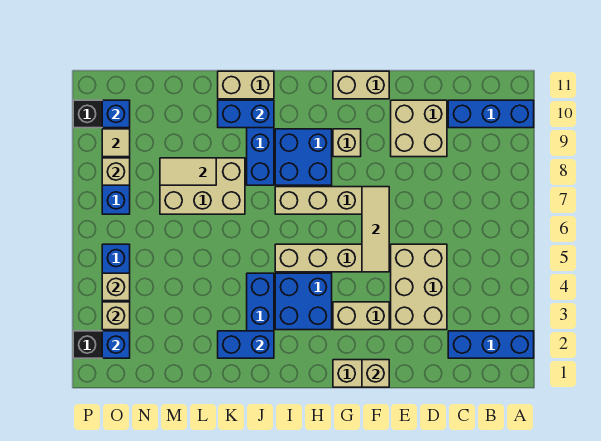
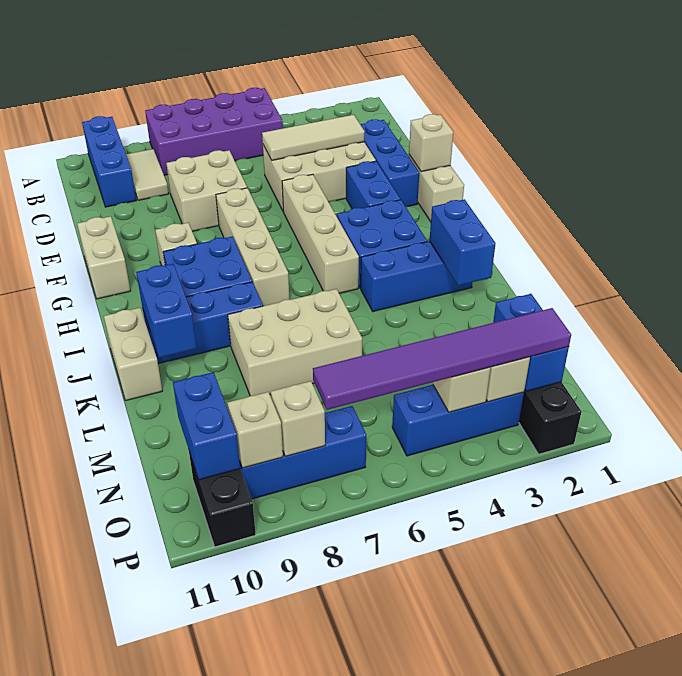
blue brick A2:C2 level 1 -> blue brick D2:F2 level 1
none -> purple brick A5:B8 level 1
tan brick D9:E10 level 1 -> tan brick D7:E8 level 1
tan brick F3:G3 level 1 -> blue brick F3:G3 level 1
tan tile F5:F7 level 2 -> tan tile D3:D5 level 2
tan brick K7:M8 level 1 -> tan brick K6:L8 level 1
tan tile L8:M8 level 2 -> tan tile B9:C9 level 1
blue brick O2 level 2 -> blue brick N2:O2 level 2
none -> purple tile O2:O7 level 3
tan tile O9 level 2 -> tan brick O9 level 2
blue brick O10 level 2 -> blue brick N10:O10 level 2

